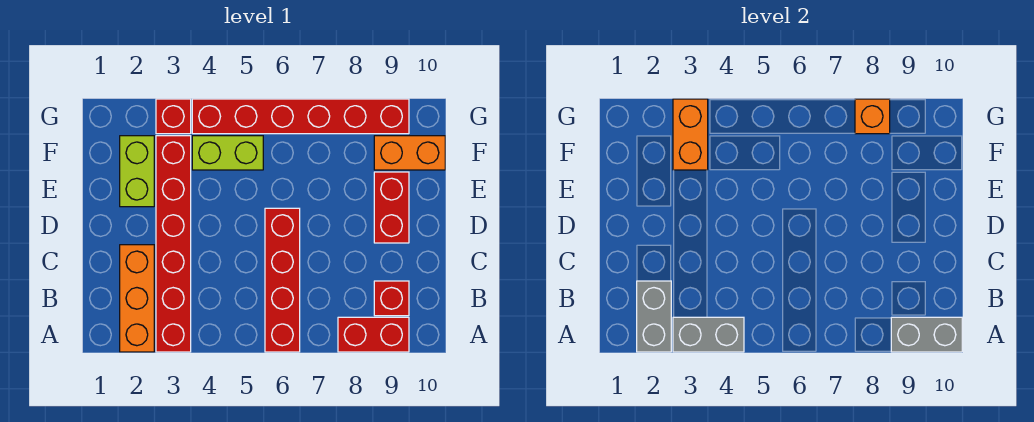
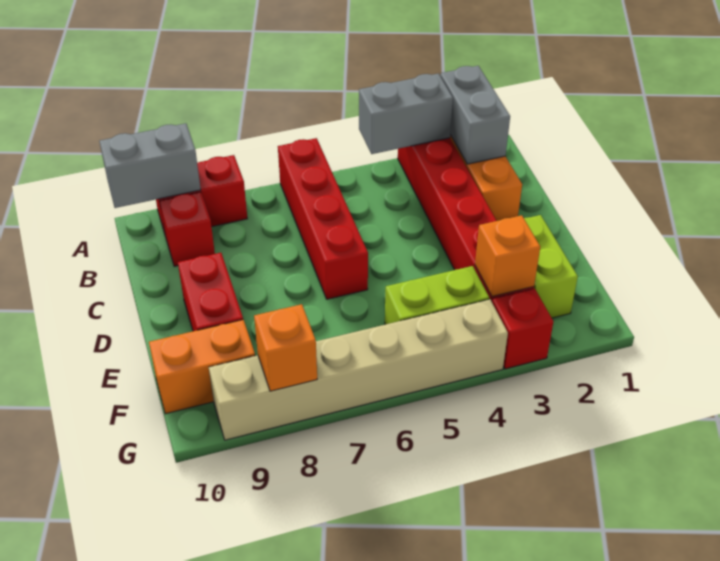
orange brick F3:G3 level 2 -> orange brick F3 level 2
red brick G4:G9 level 1 -> tan brick G4:G9 level 1

